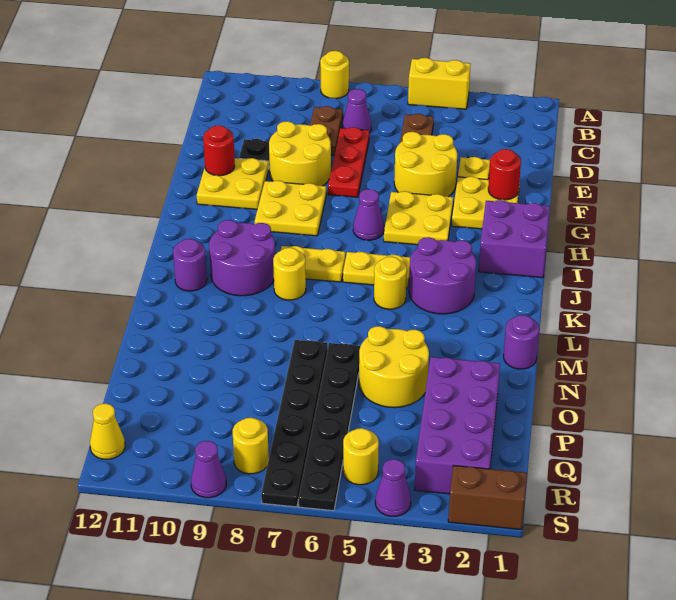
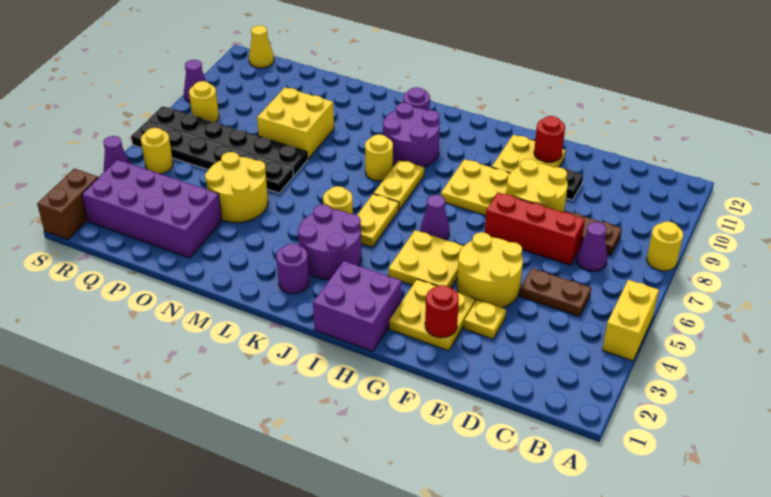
red plate D7:F7 level 1 -> red brick D7:F7 level 1
purple round brick M1 level 1 -> purple round brick K2 level 1
none -> yellow brick N8:O9 level 1

